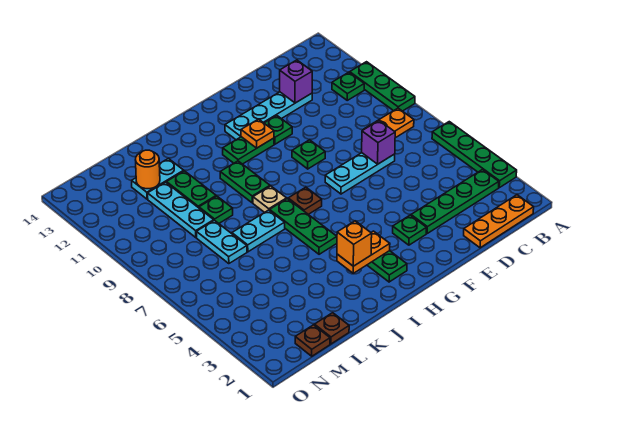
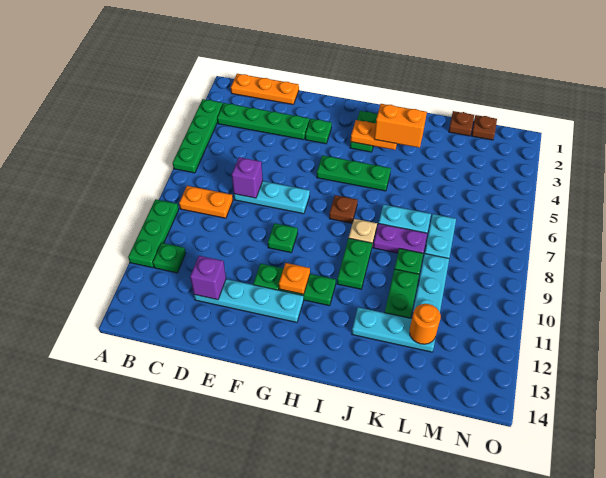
orange brick I3 level 3 -> orange brick I3:J3 level 3
green plate I5:I7 level 1 -> green plate G5:I5 level 1
none -> purple plate J8:K8 level 1
cyan plate K12:L12 level 1 -> cyan plate J12:L12 level 1

